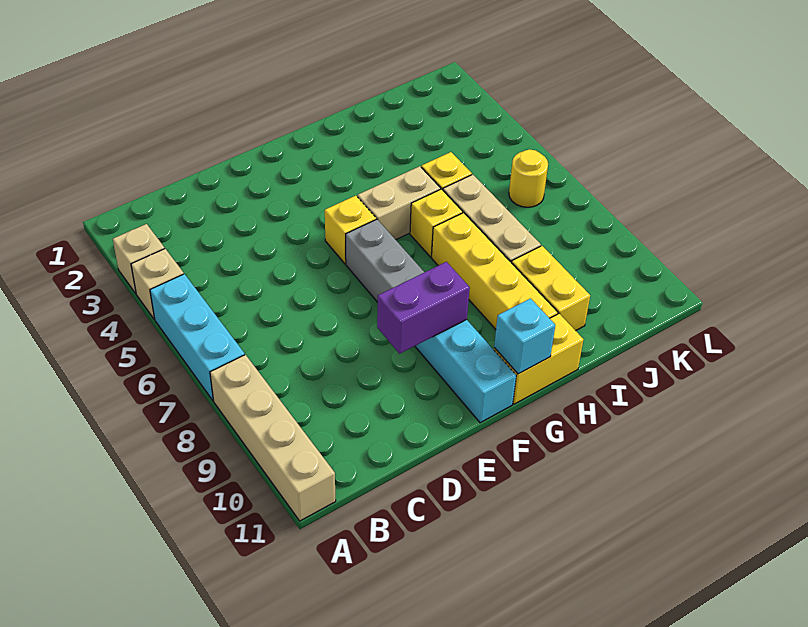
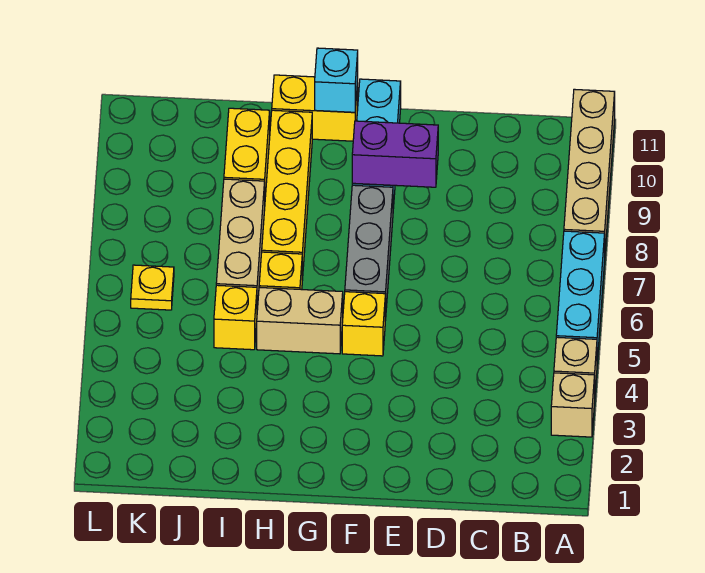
yellow round brick K6 level 1 -> yellow plate K6 level 1

